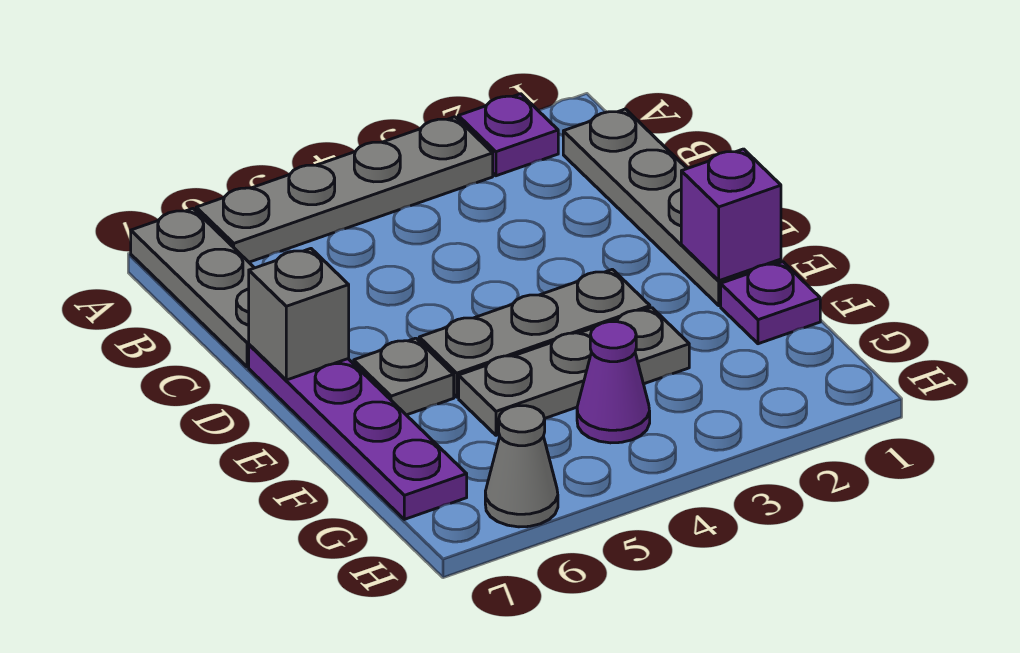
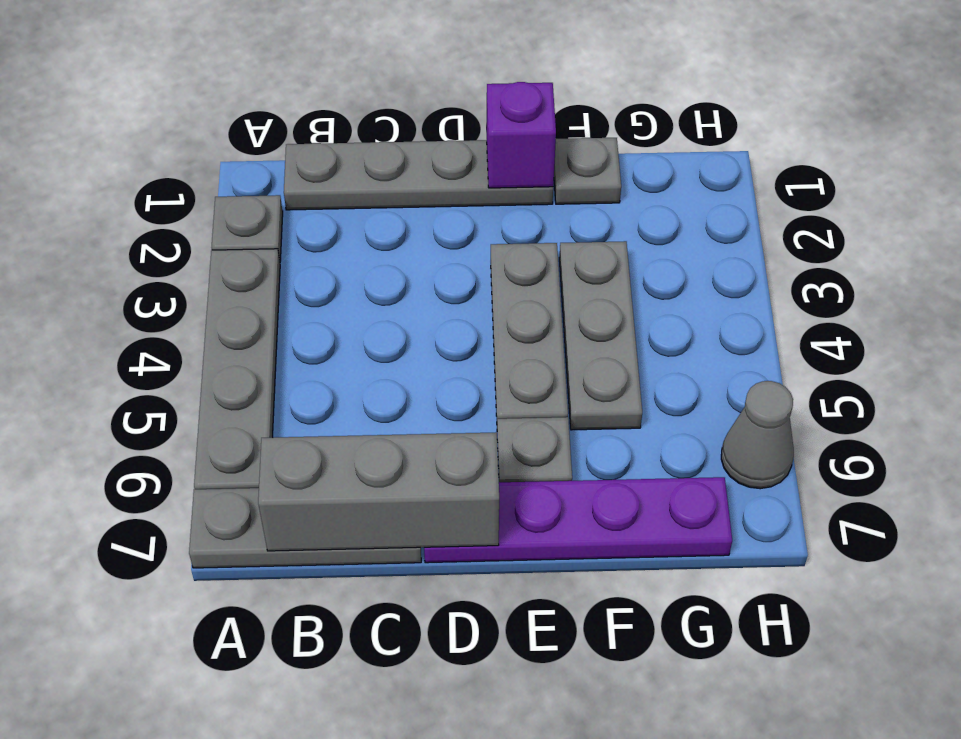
purple plate A2 level 1 -> grey plate A2 level 1
grey brick D7 level 2 -> grey brick B7:D7 level 2
purple plate F1 level 1 -> grey plate F1 level 1
purple cone G4 level 1 -> none

